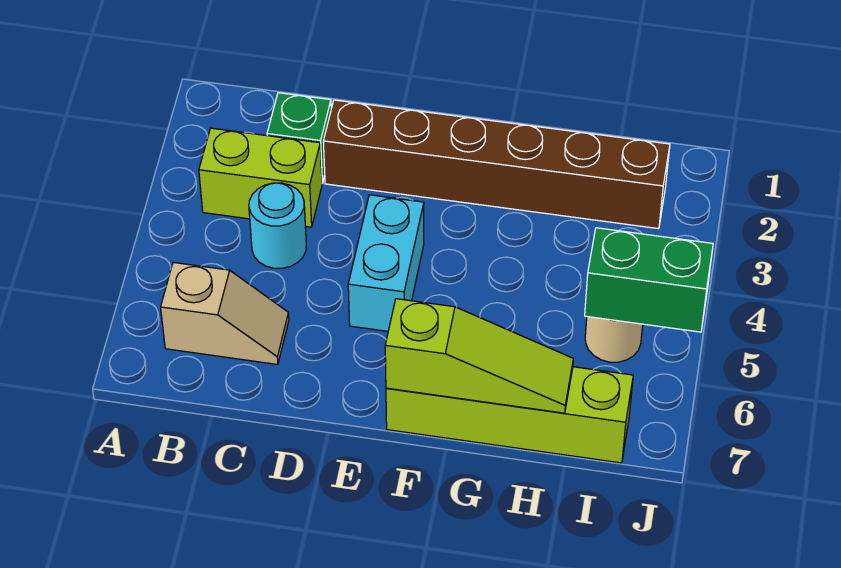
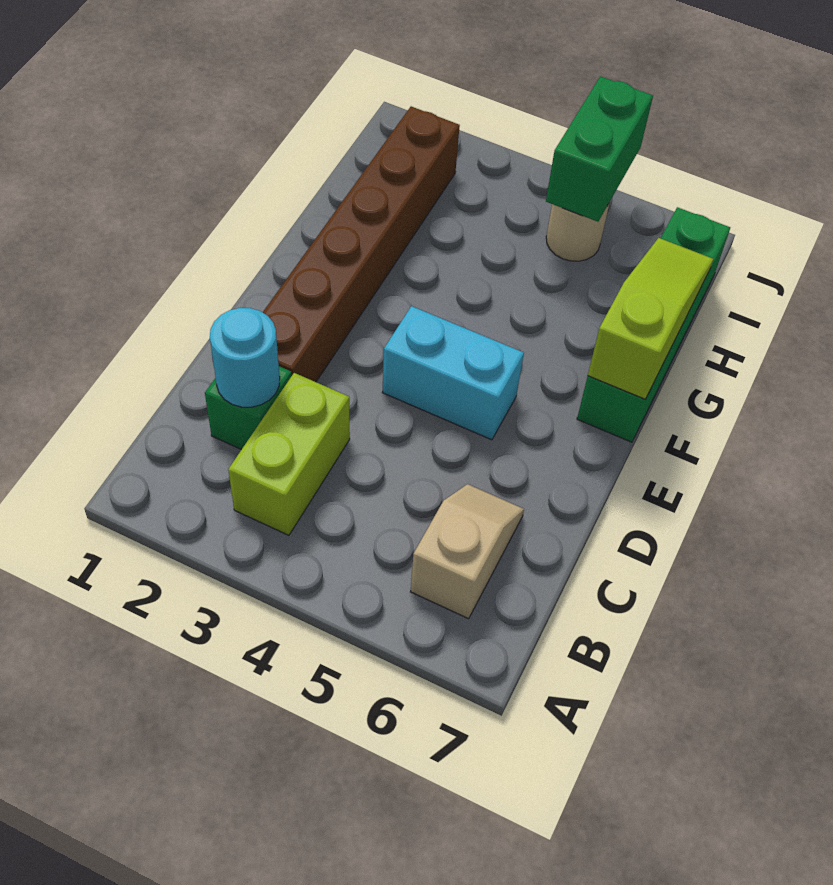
cyan round brick C4 level 1 -> cyan round brick C2 level 2
lime brick F7:I7 level 1 -> green brick F7:I7 level 1

